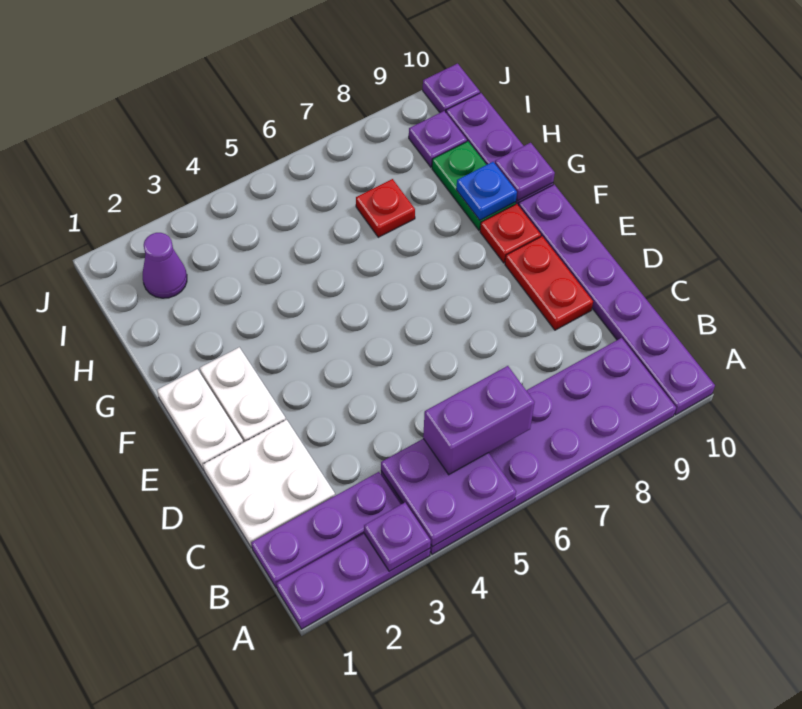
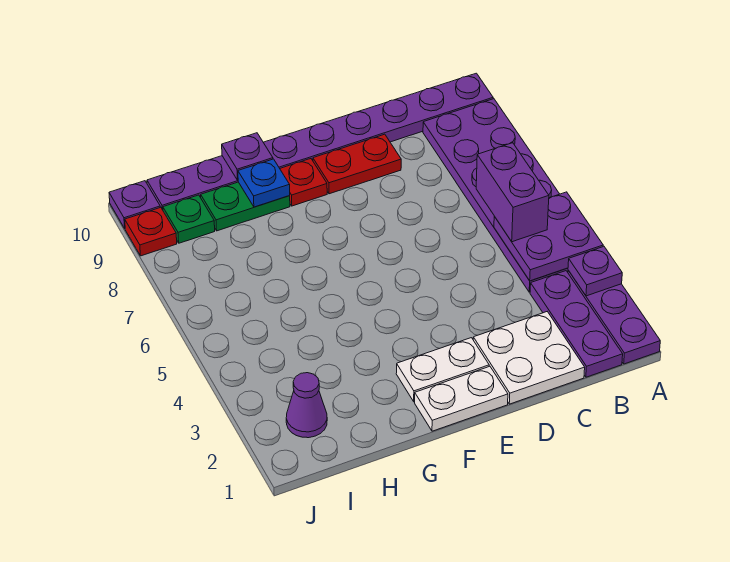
red plate H7 level 1 -> red plate J9 level 1
purple plate I9 level 1 -> green plate I9 level 1

